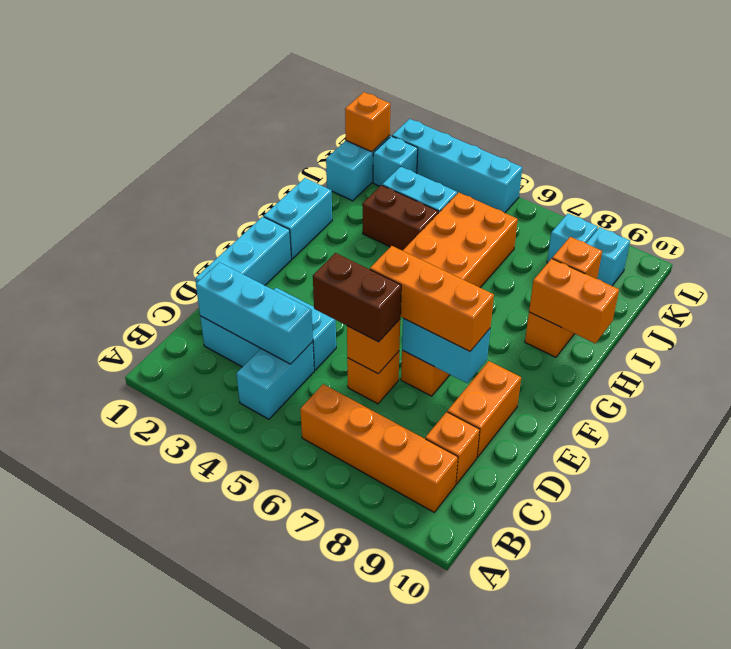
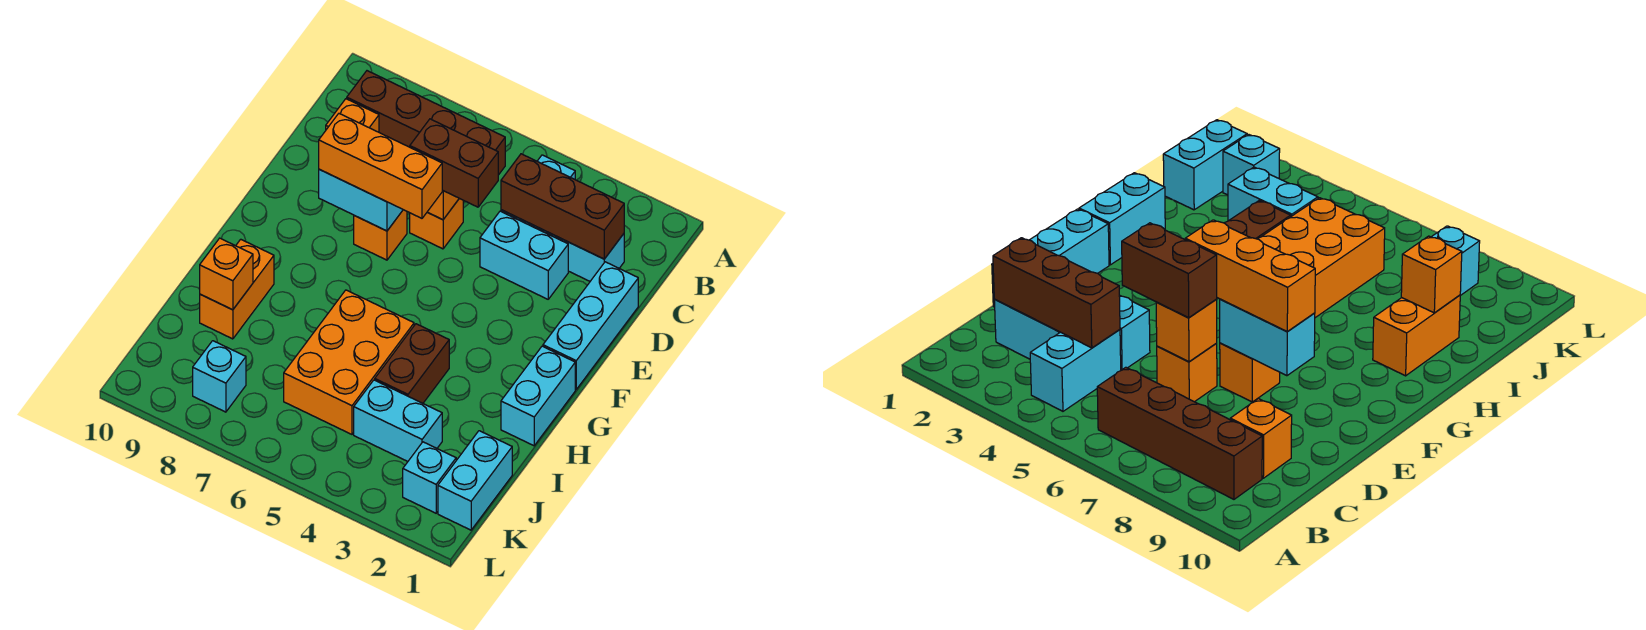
orange brick B6:B9 level 1 -> brown brick B6:B9 level 1
cyan brick C2:C4 level 2 -> brown brick C2:C4 level 2
orange brick D9:E9 level 1 -> none
orange brick H9:H10 level 2 -> none
brown brick I3:I4 level 1 -> brown brick H4:I4 level 1
orange brick K1 level 2 -> none
cyan brick K9 level 1 -> none
cyan brick L2:L5 level 1 -> none

